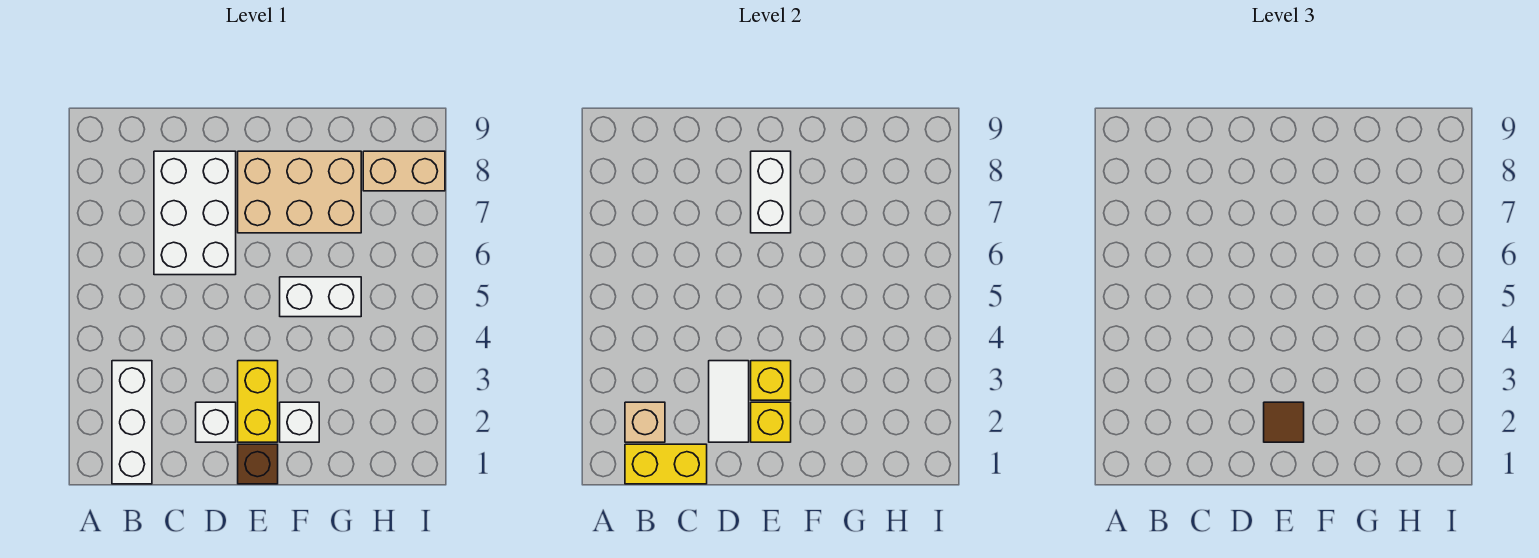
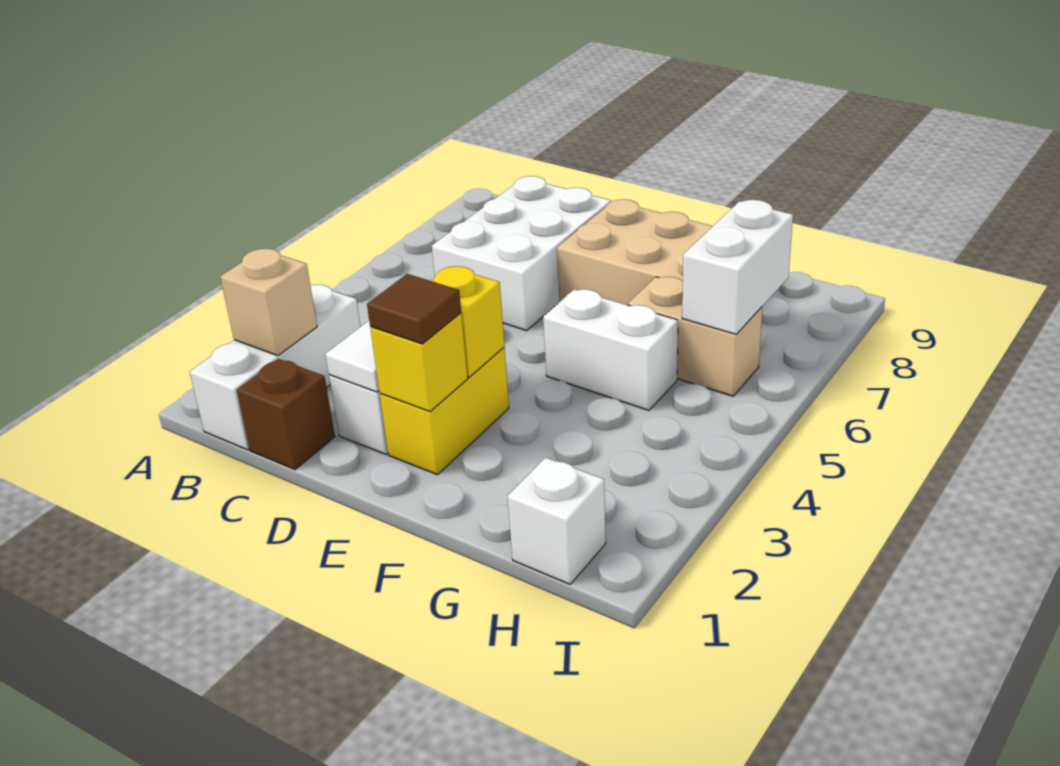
yellow brick B1:C1 level 2 -> none
brown brick E1 level 1 -> brown brick C1 level 1
white brick E7:E8 level 2 -> white brick H6:H7 level 2
white brick F2 level 1 -> white brick H1 level 1
tan brick H8:I8 level 1 -> tan brick G6:H6 level 1

